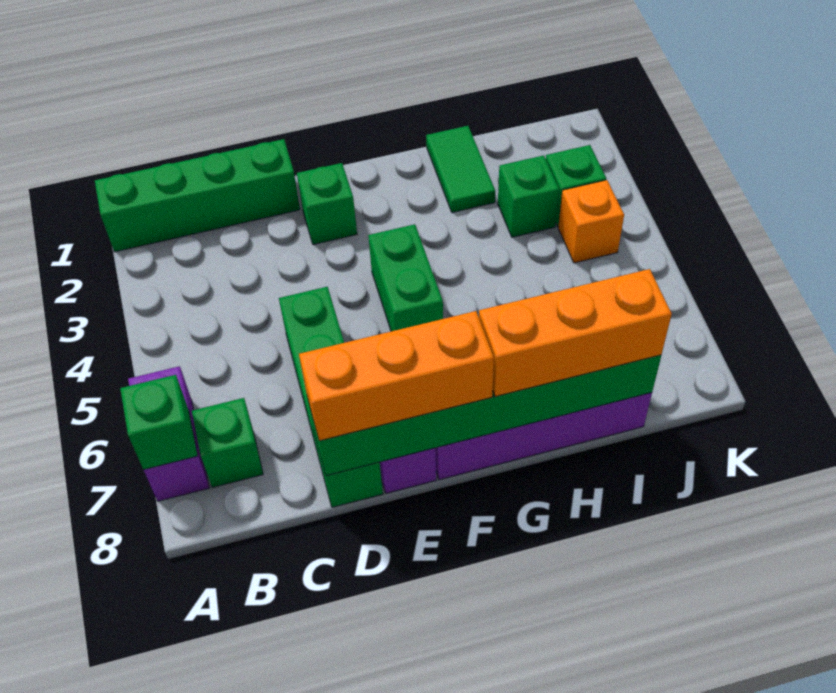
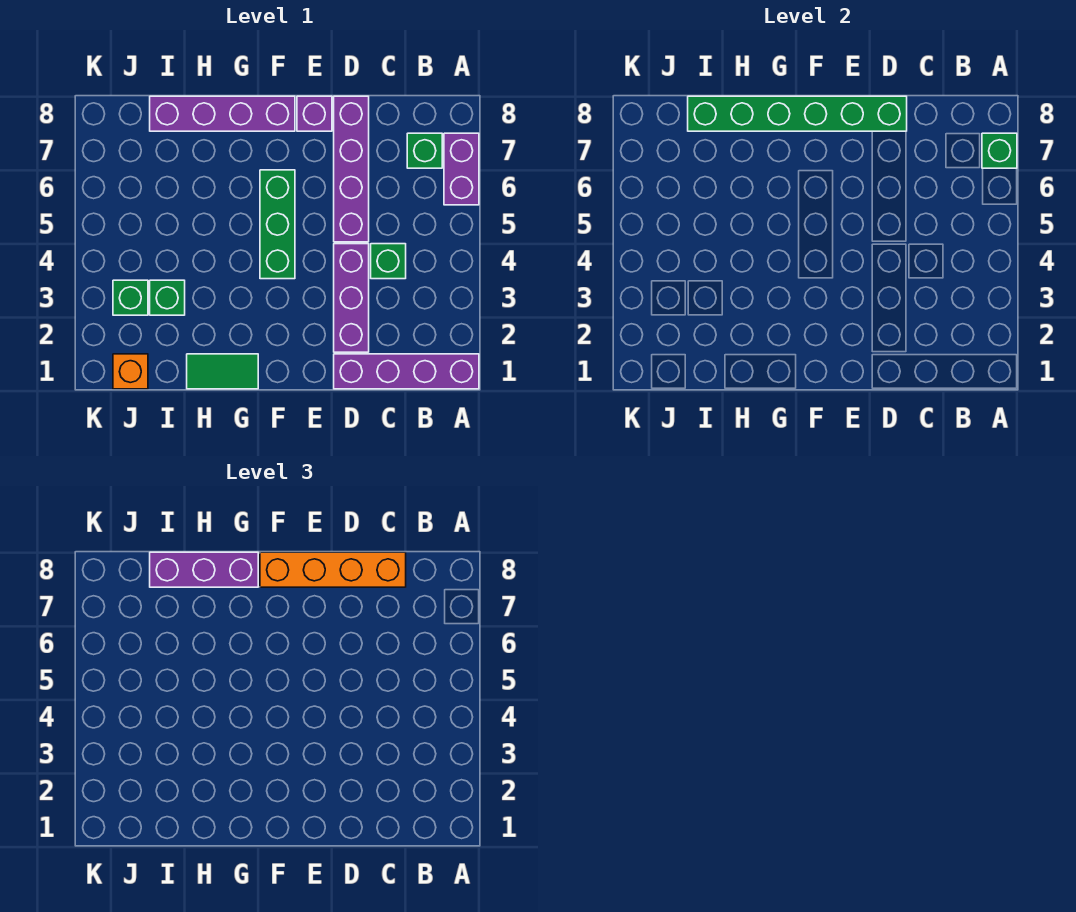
green brick A1:D1 level 1 -> purple brick A1:D1 level 1
none -> purple brick D2:D4 level 1
green brick D5:D8 level 1 -> purple brick D5:D8 level 1
orange brick D8:F8 level 3 -> orange brick C8:F8 level 3
green brick E2 level 1 -> green brick C4 level 1
green brick F4:F5 level 1 -> green brick F4:F6 level 1
orange brick G8:I8 level 3 -> purple brick G8:I8 level 3
green tile H1:H2 level 1 -> green tile G1:H1 level 1
orange brick J4 level 1 -> orange brick J1 level 1

